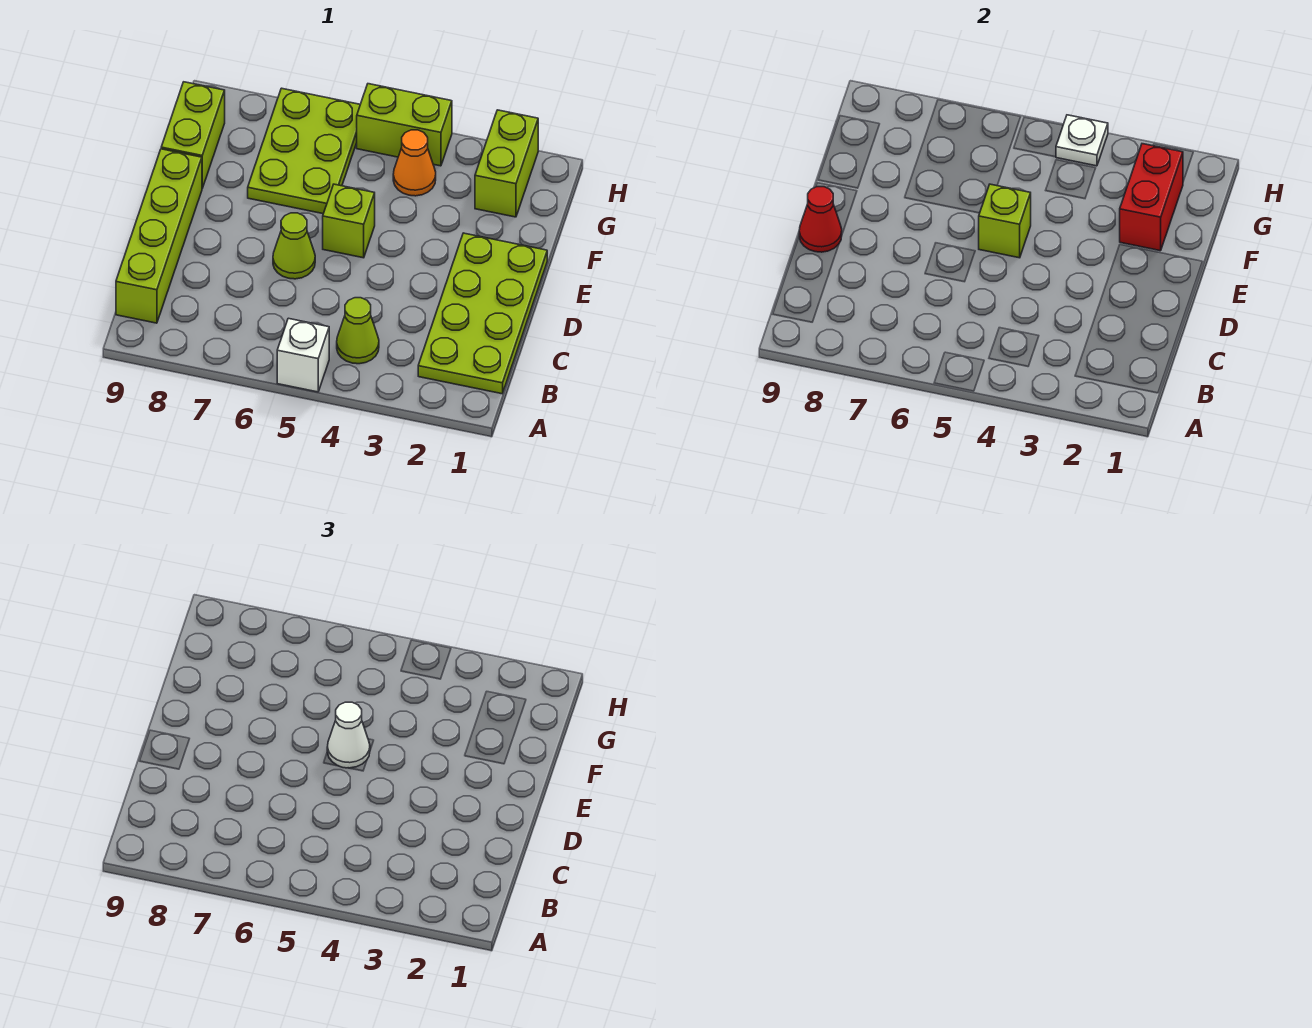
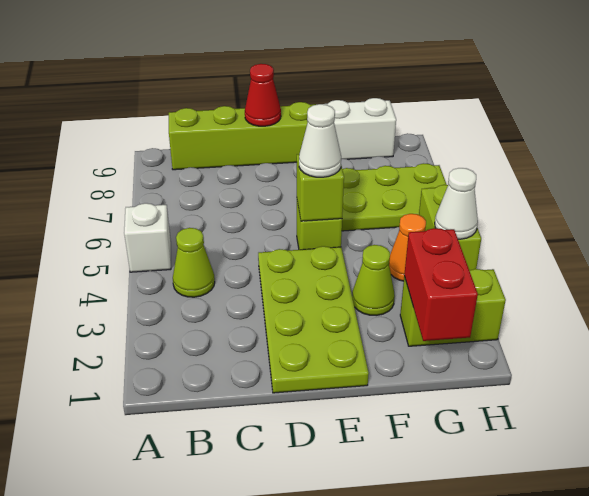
lime plate B1:E2 level 1 -> lime plate D1:E4 level 1
lime cone D6 level 1 -> lime cone F3 level 1
red brick F2:G2 level 2 -> red brick G1:G2 level 2
lime brick F9:G9 level 1 -> white brick F9:G9 level 1
white plate H4 level 2 -> white cone H4 level 2

